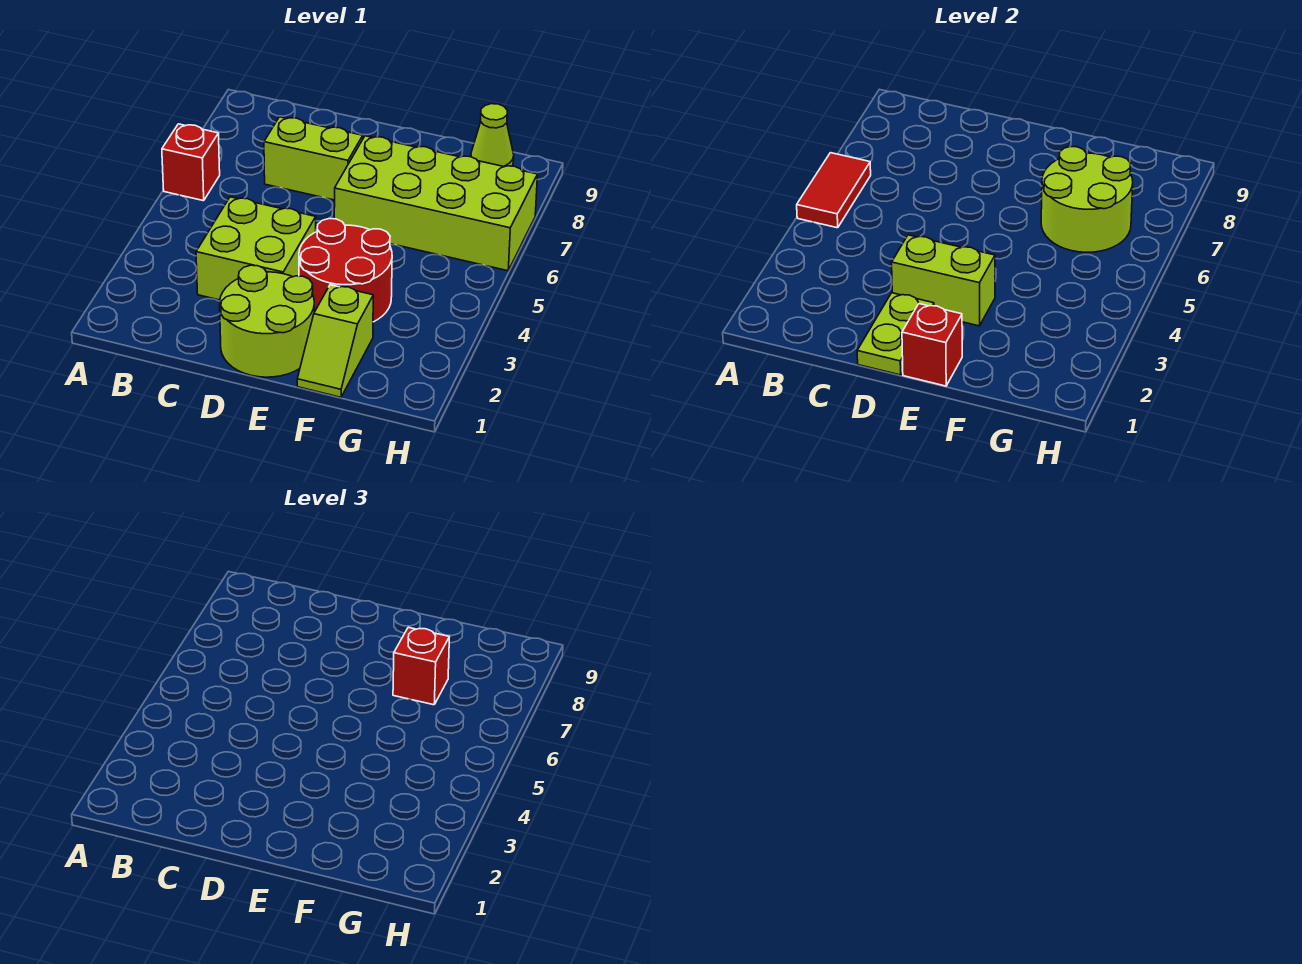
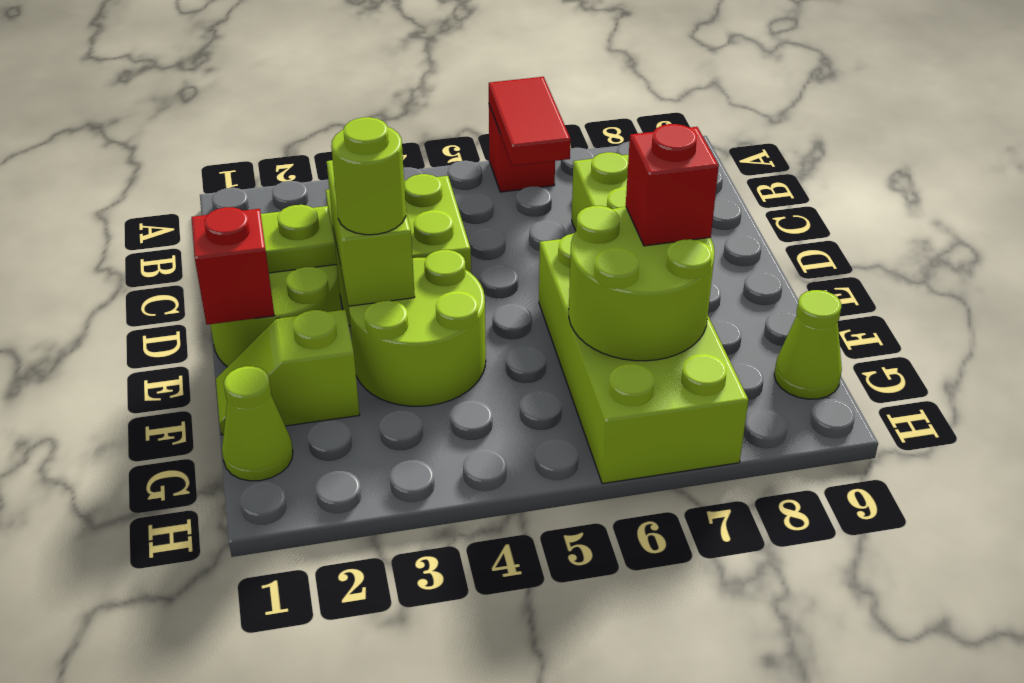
red tile A5:A6 level 2 -> red tile A6:B6 level 2
red round brick E3:F4 level 1 -> lime round brick E3:F4 level 1
none -> lime round brick E3 level 3
none -> lime cone G1 level 1

